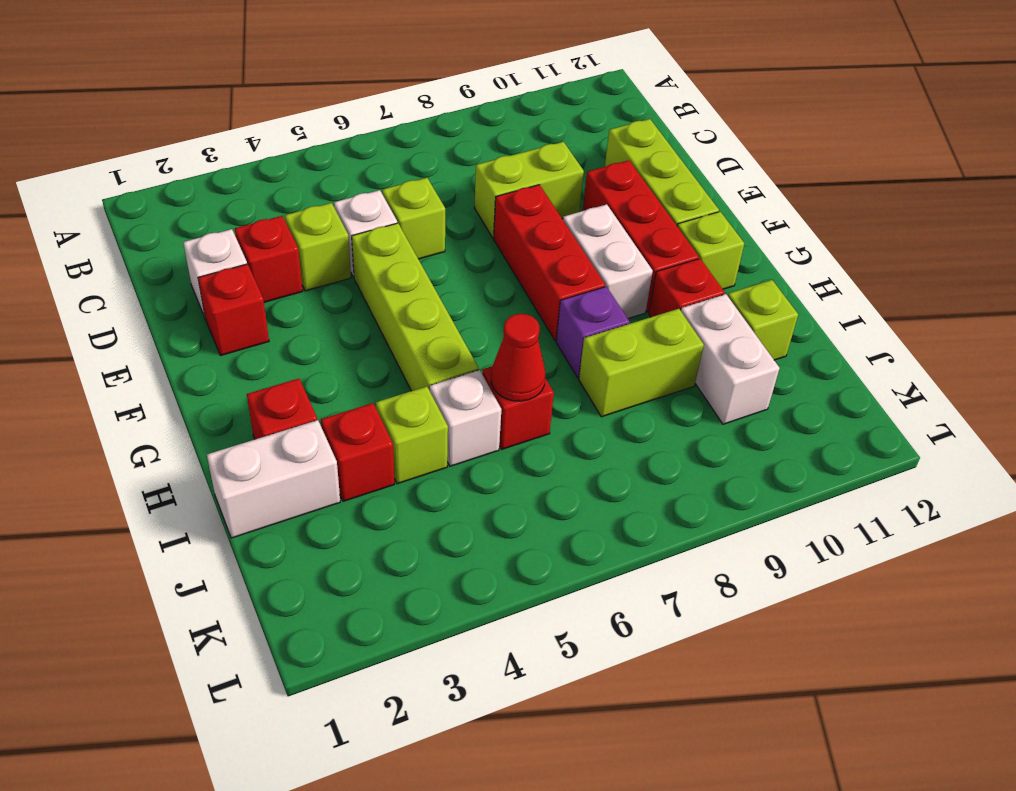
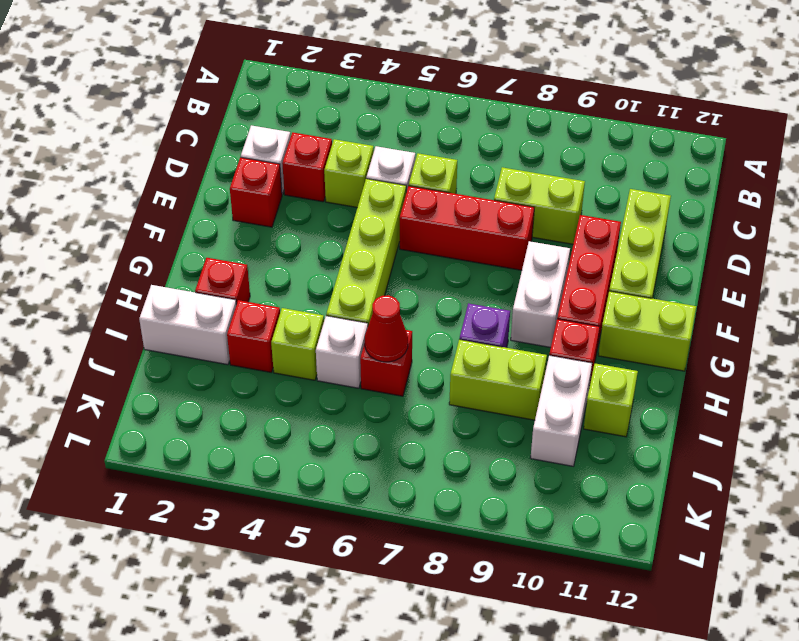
red brick E8:G8 level 1 -> red brick E6:E8 level 1
lime brick G11 level 1 -> lime brick G11:G12 level 1

